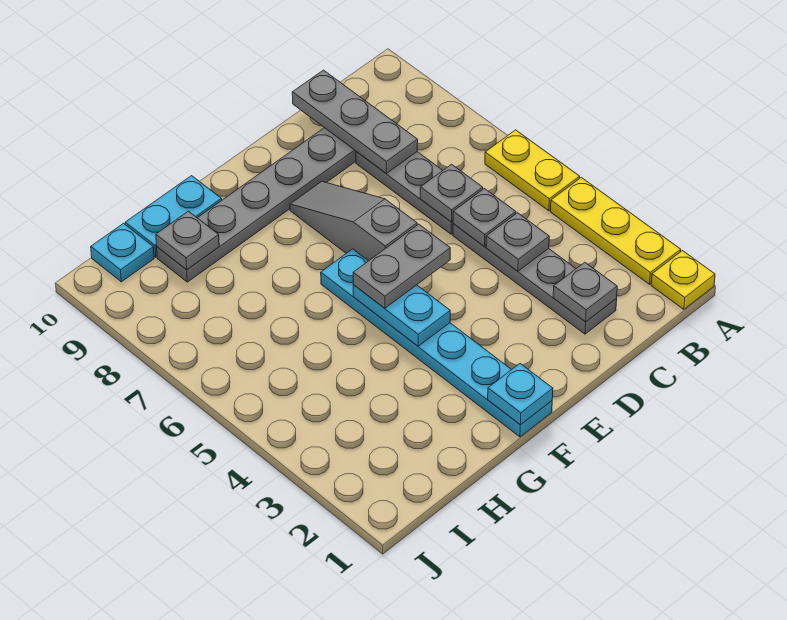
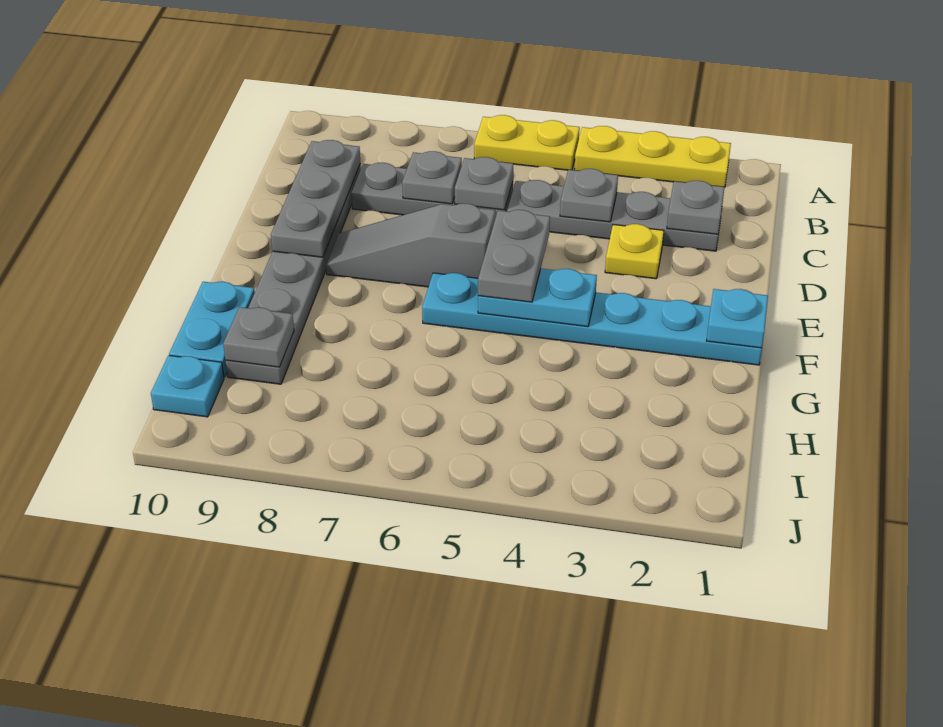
yellow plate A1 level 1 -> yellow plate D3 level 1
grey plate C5 level 2 -> grey plate C7 level 2
grey plate C8:C10 level 2 -> grey plate C9:E9 level 2

